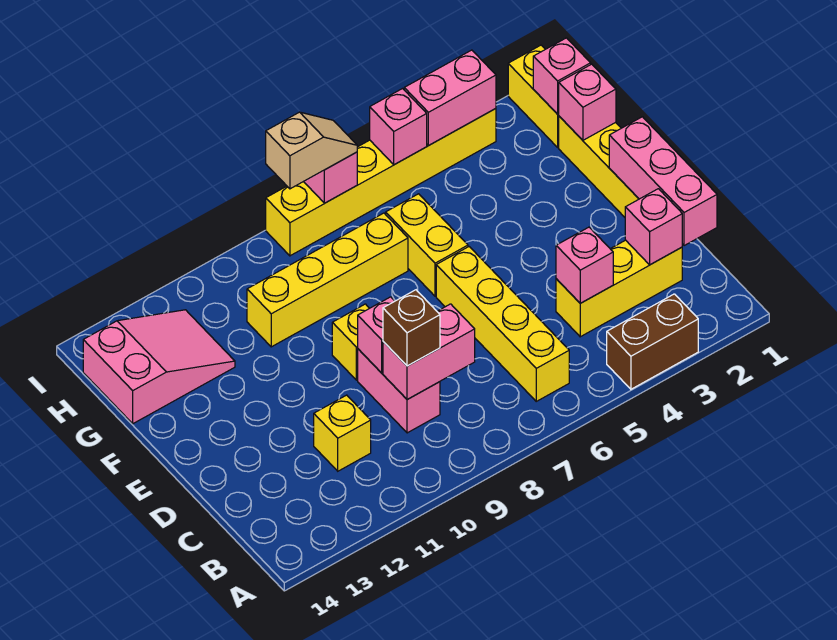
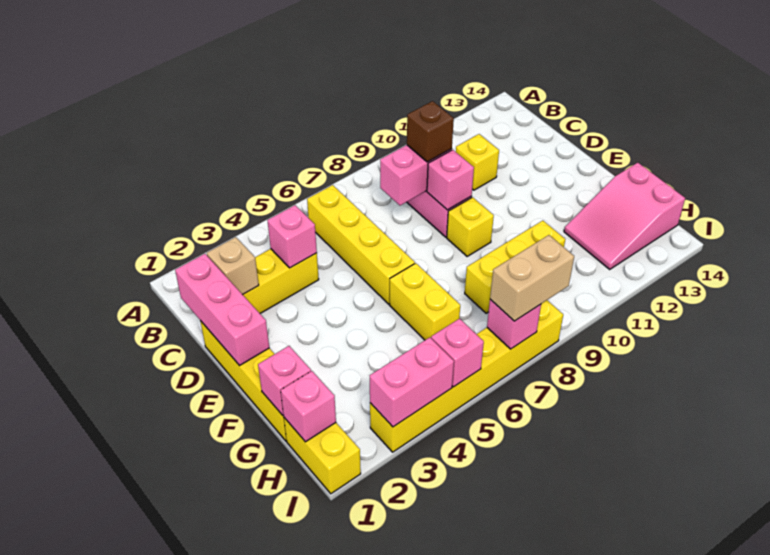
brown brick A3:A4 level 1 -> none
pink brick C2 level 2 -> tan brick C2 level 2
yellow brick G7:G10 level 1 -> yellow brick G8:G10 level 1
tan slope I7:I8 level 3 top 8 -> tan brick I7:I8 level 3

